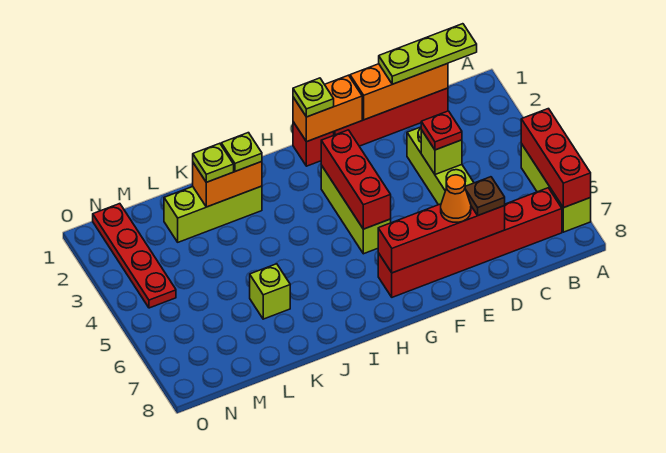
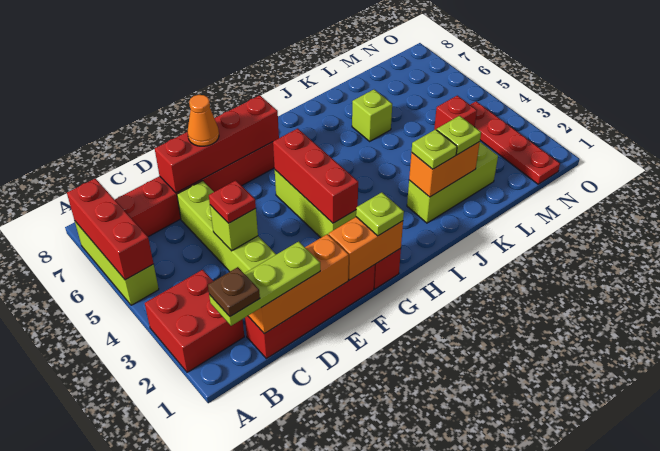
none -> red brick A2:B3 level 1
brown plate D7 level 3 -> brown plate B1 level 4
none -> red brick M4 level 1

